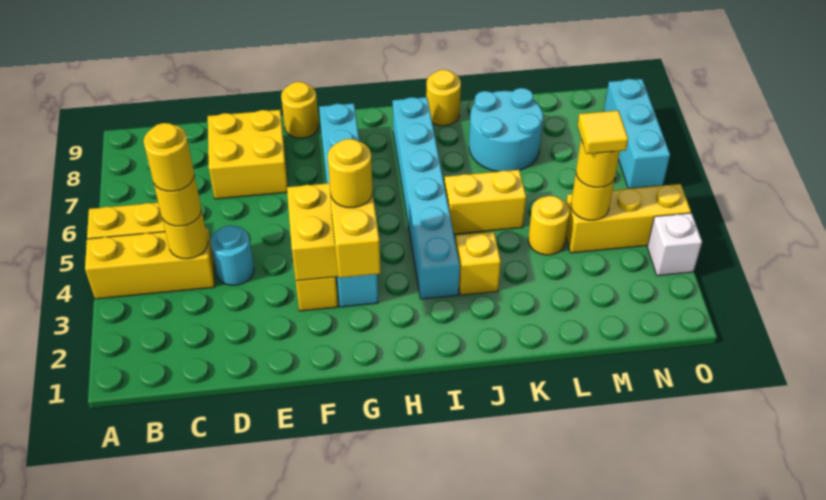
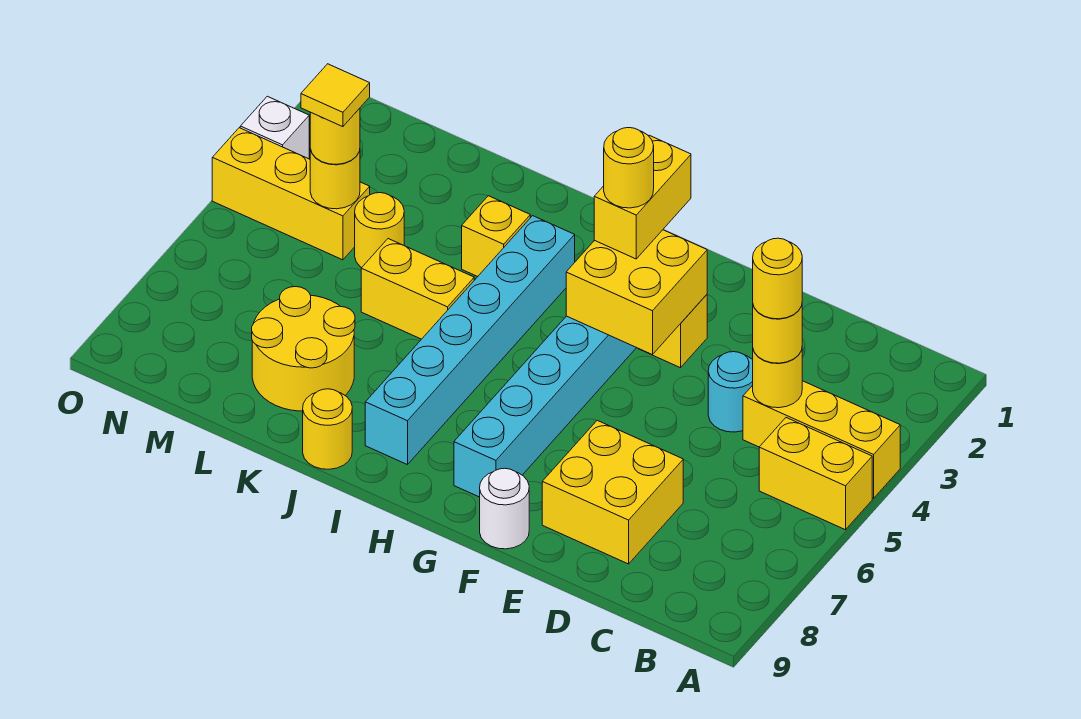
yellow round brick F9 level 1 -> white round brick F9 level 1
cyan round brick K7:L8 level 1 -> yellow round brick K7:L8 level 1
cyan brick O6:O8 level 1 -> none

